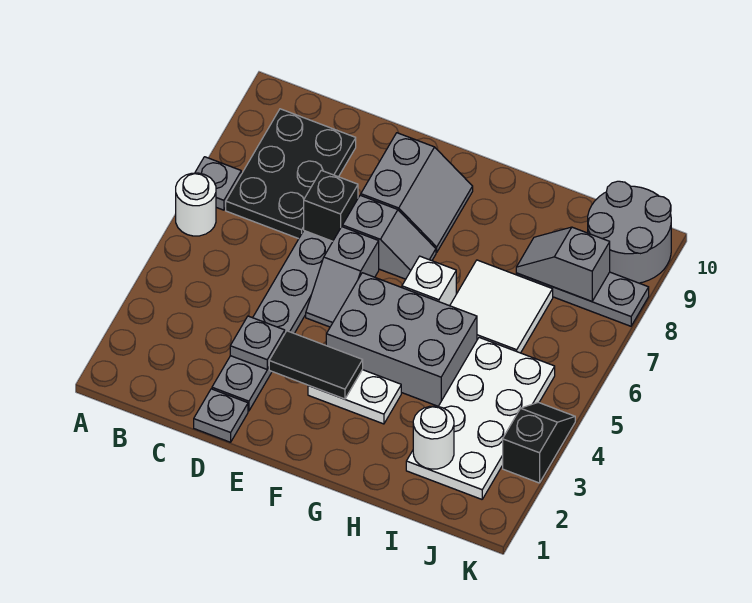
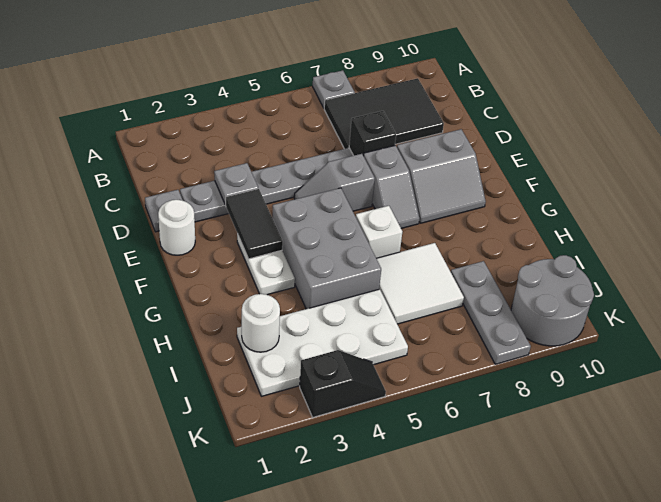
white round brick A6 level 1 -> white round brick E1 level 1
black plate B7:C9 level 1 -> black tile B7:C9 level 1
grey slope I8:J8 level 2 top J -> none

